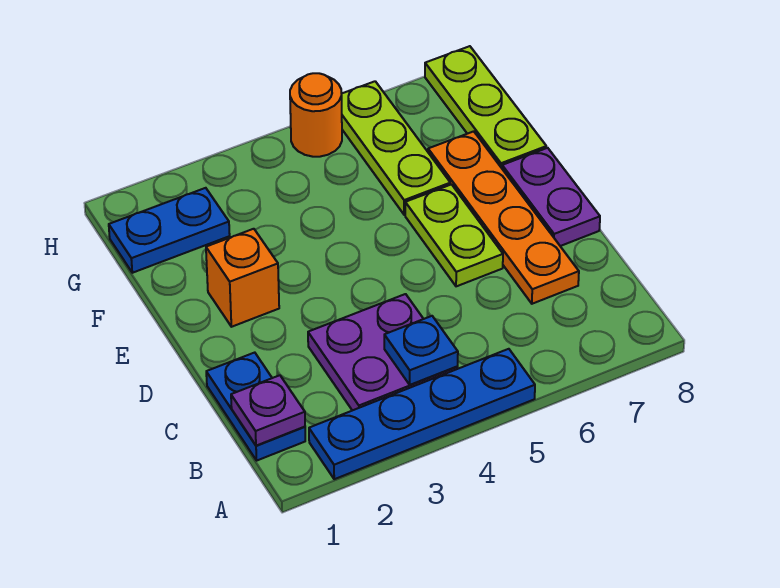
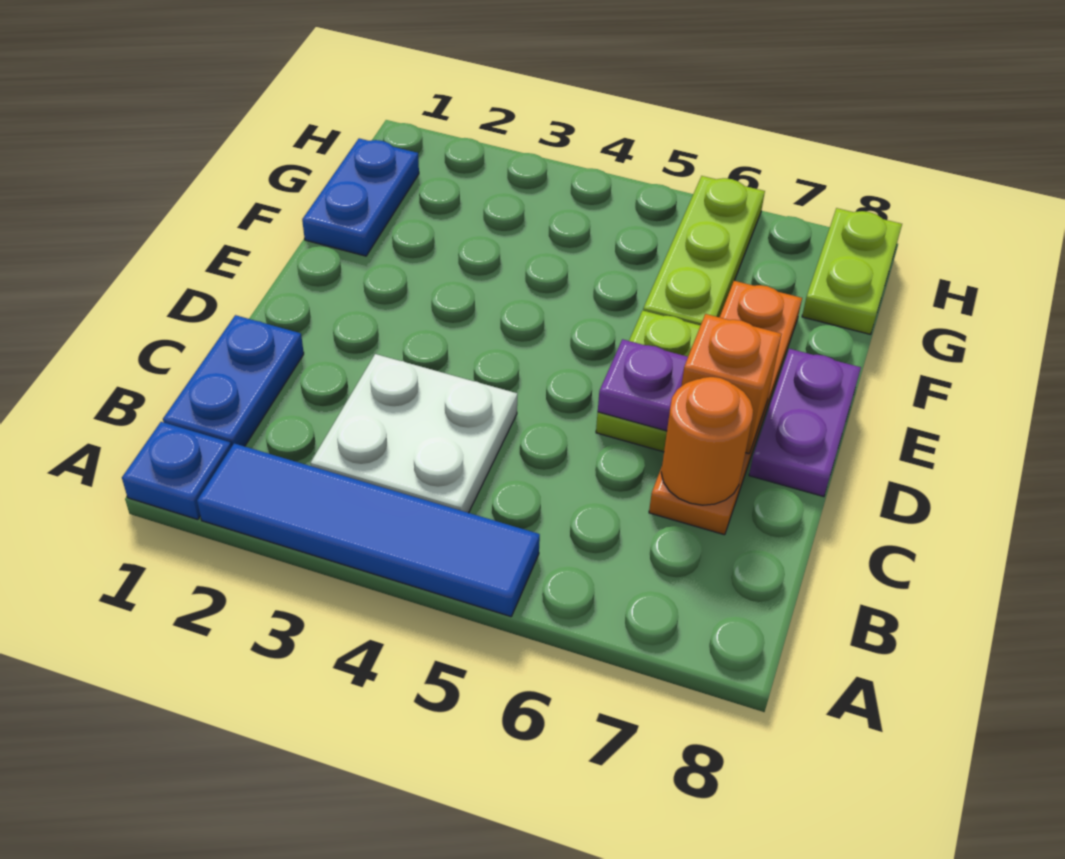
blue plate A2:A5 level 1 -> blue tile A2:A5 level 1
purple plate B1 level 2 -> purple plate D6 level 2
purple plate B3:C4 level 1 -> white plate B3:C4 level 1
blue plate B4 level 2 -> blue plate A1 level 1
orange brick E2 level 1 -> orange brick D7 level 2
lime plate F8:H8 level 1 -> lime plate G8:H8 level 1
blue plate G1:G2 level 1 -> blue plate F1:G1 level 1
orange round brick H5 level 1 -> orange round brick C7 level 2

